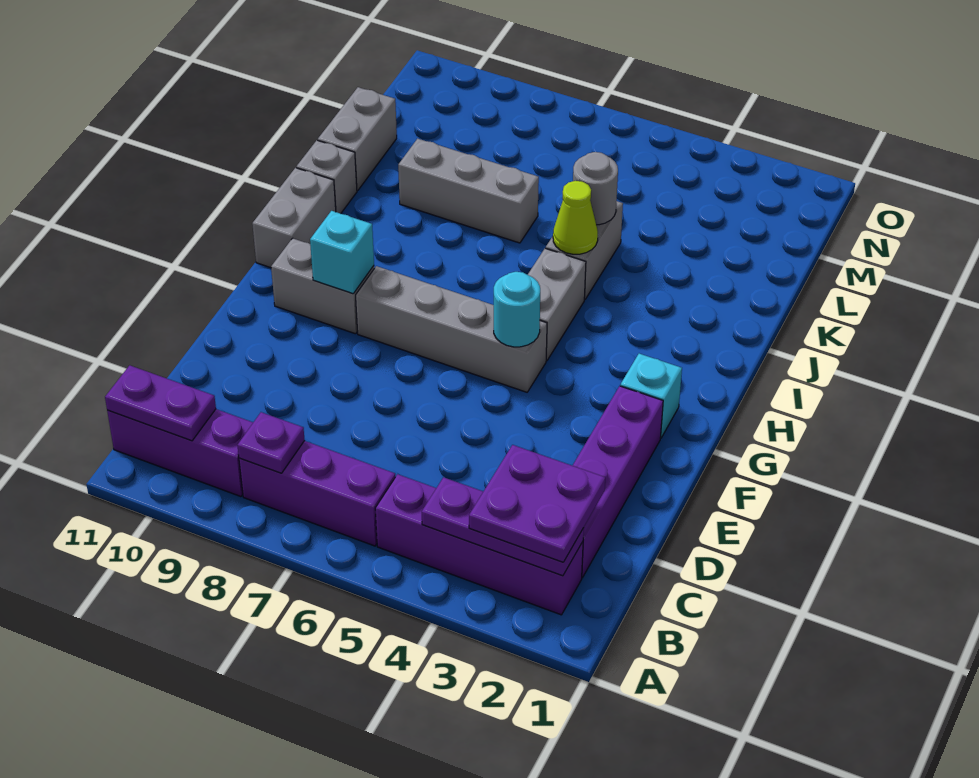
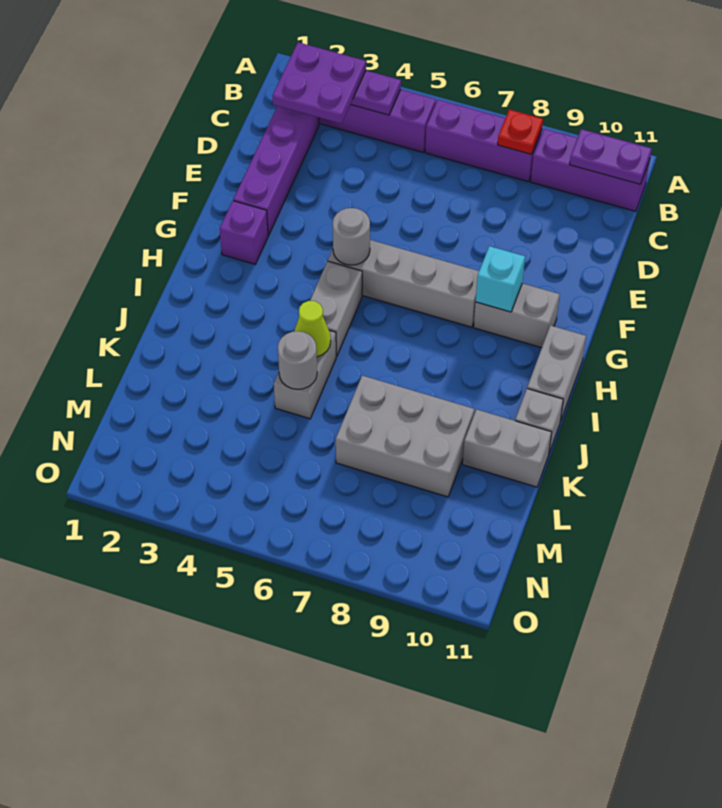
purple plate B8 level 2 -> red plate B8 level 2
cyan brick G2 level 1 -> purple brick G2 level 1
cyan round brick G5 level 2 -> grey round brick G5 level 2
grey brick K7:K9 level 1 -> grey brick K7:L9 level 1
grey brick K11:L11 level 1 -> grey brick K10:K11 level 1

